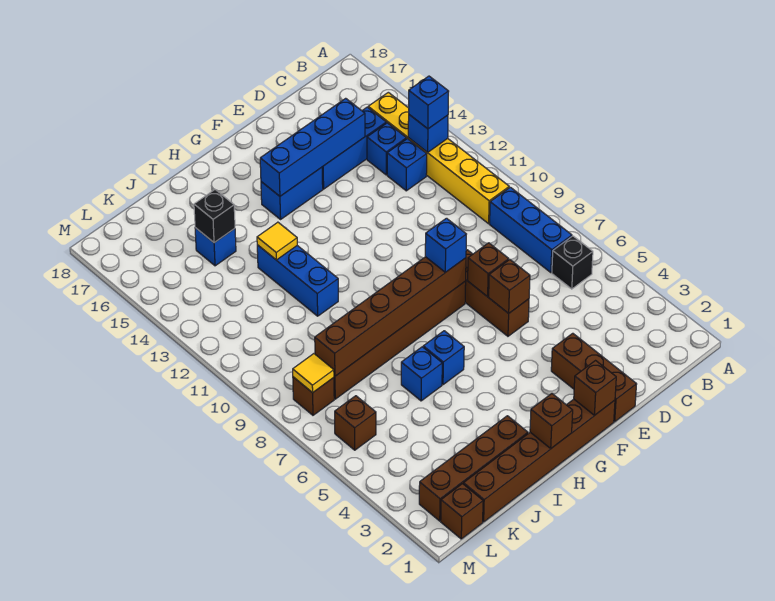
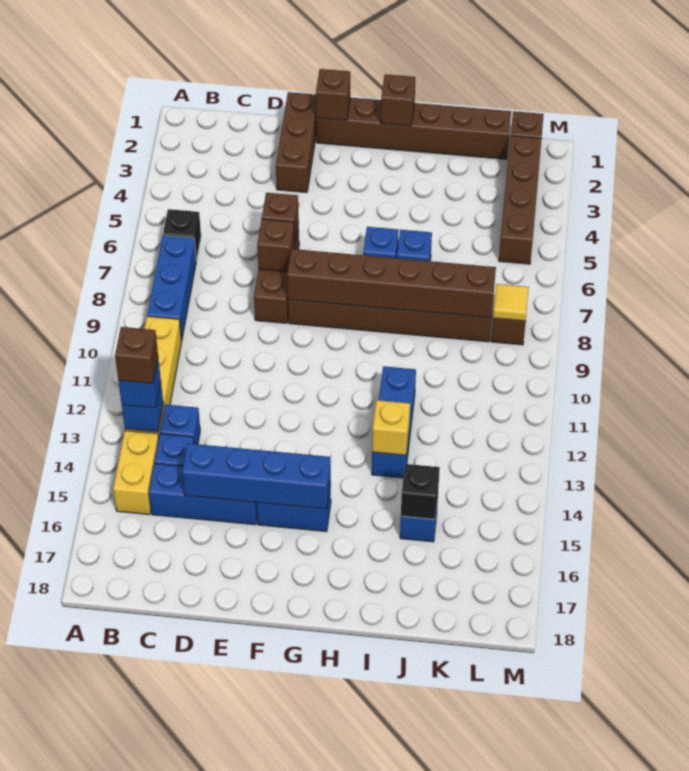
blue brick F8 level 3 -> none
brown brick I2:L2 level 1 -> brown brick L2:L5 level 1
yellow tile I13 level 2 -> yellow brick I13 level 2
brown brick L6 level 1 -> brown brick B13 level 4

